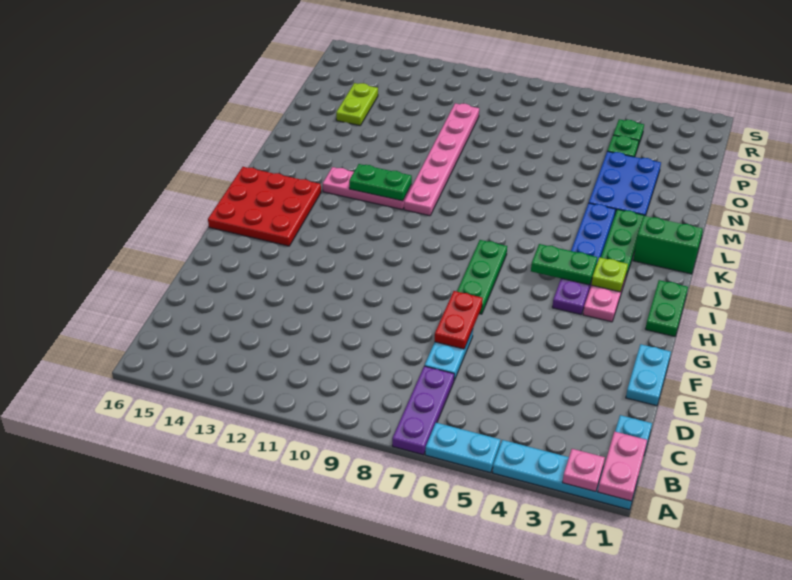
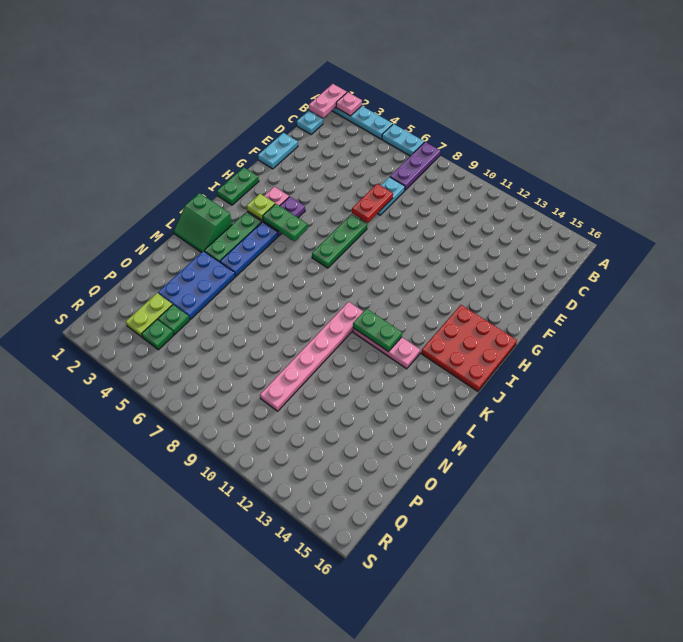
lime plate O14:P14 level 1 -> lime plate P3:Q3 level 1

